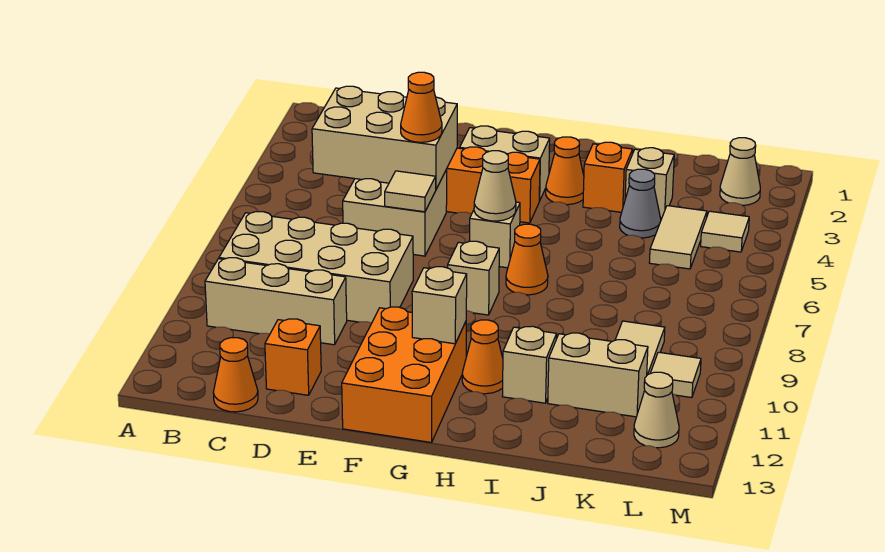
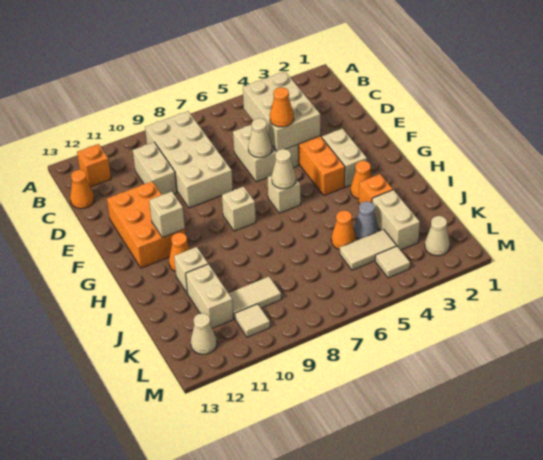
tan brick B10:D10 level 1 -> tan brick C10:D10 level 1
orange brick D12 level 1 -> orange brick B12 level 1
tan tile E6 level 2 -> tan cone E6 level 2
orange brick F11:G13 level 1 -> orange brick E11:G12 level 1
orange cone H7 level 1 -> orange cone J5 level 1
tan brick J3 level 1 -> tan brick J3:K3 level 1

